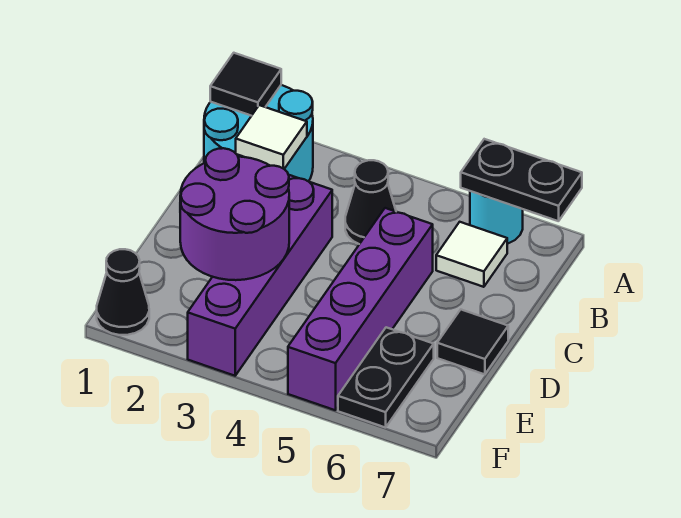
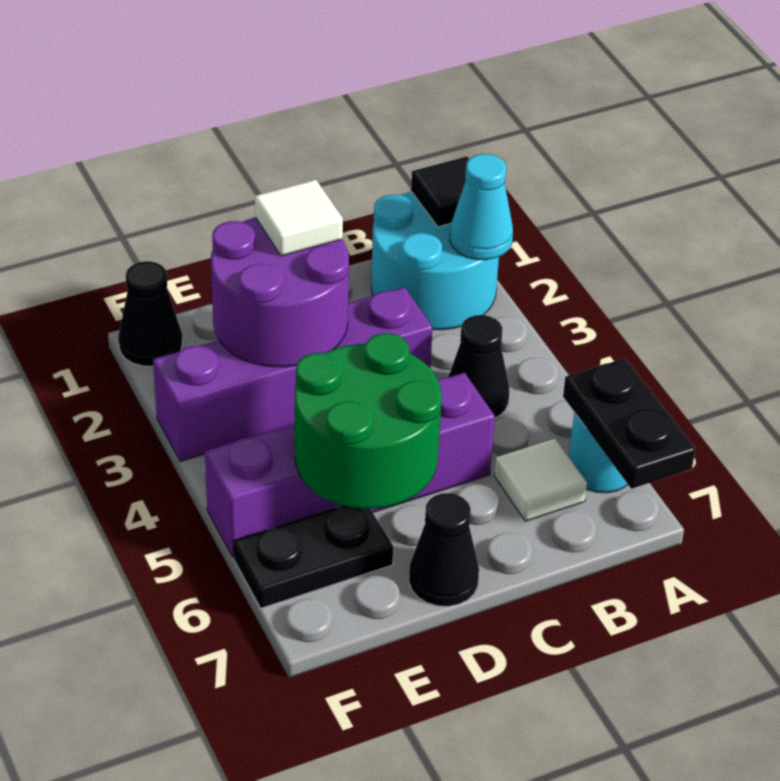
none -> cyan cone A2 level 2
white tile B2 level 2 -> white tile D2 level 3
none -> green round brick D5:E6 level 2
black tile D7 level 1 -> black cone D7 level 1

